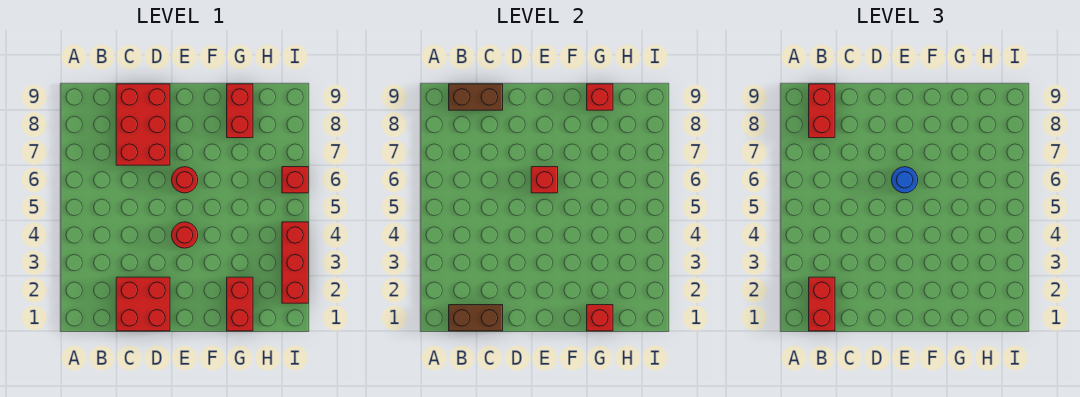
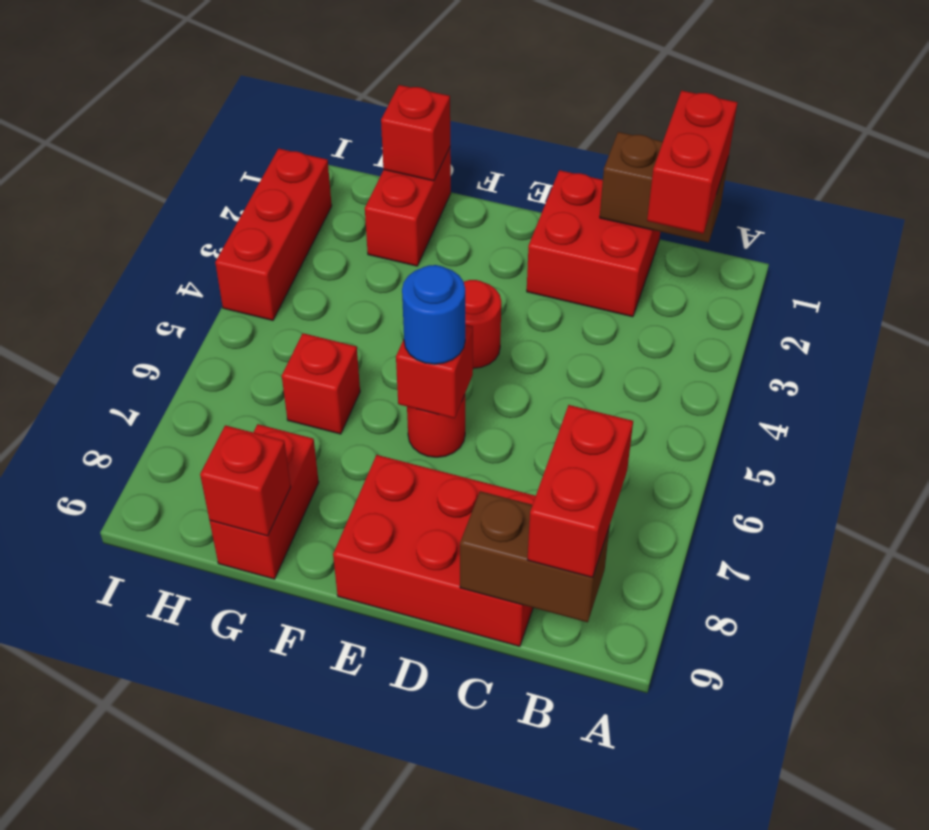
red brick C7:D9 level 1 -> red brick C8:E9 level 1
red brick I6 level 1 -> red brick G6 level 1

